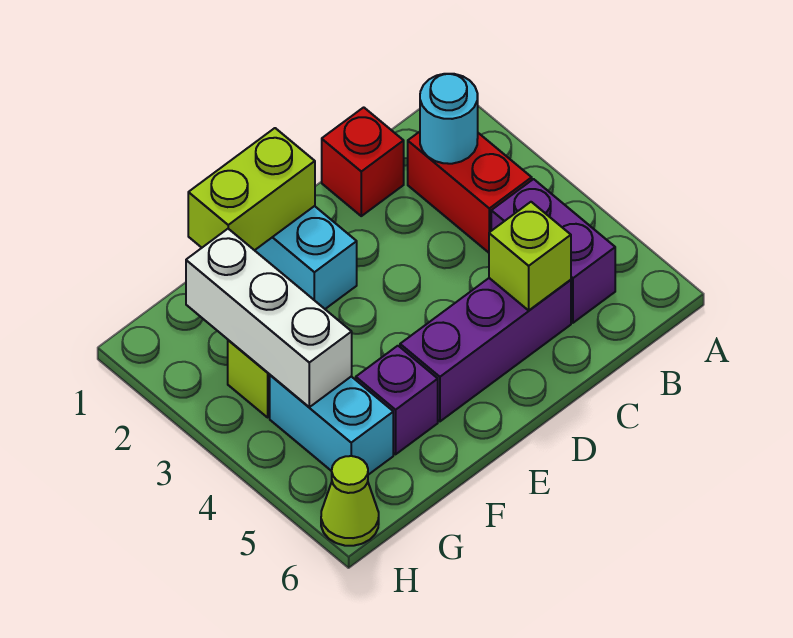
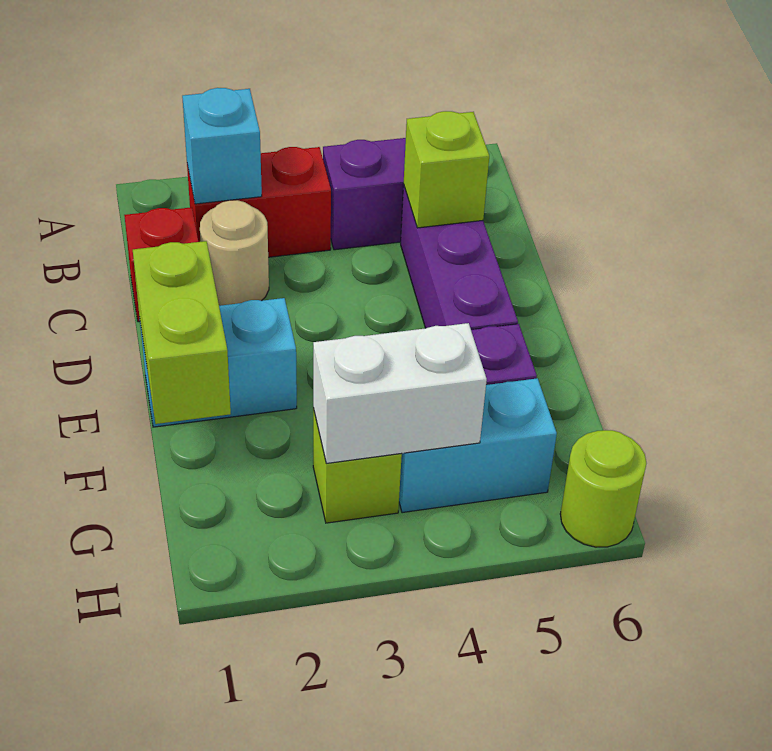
cyan round brick B2 level 2 -> cyan brick B2 level 2
none -> tan round brick C2 level 1
white brick G2:G4 level 2 -> white brick G3:G4 level 2
lime cone H6 level 1 -> lime round brick H6 level 1

